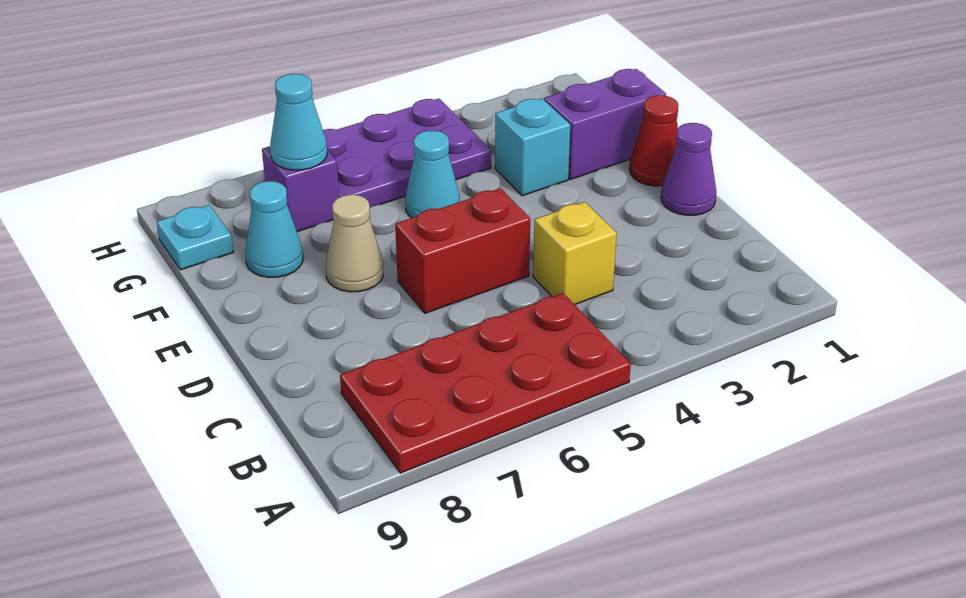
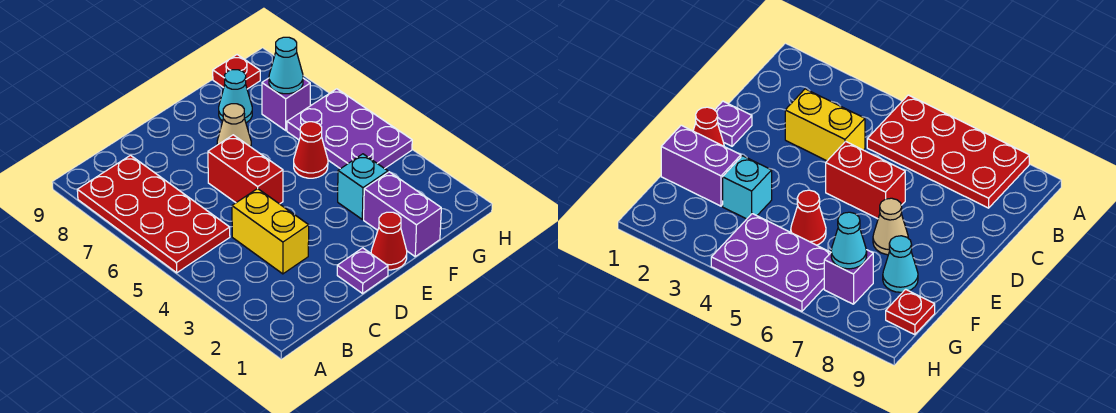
yellow brick C4 level 1 -> yellow brick C3:C4 level 1
purple cone D1 level 1 -> purple plate D1 level 1
cyan cone F5 level 1 -> red cone F5 level 1
cyan plate G9 level 1 -> red plate G9 level 1

